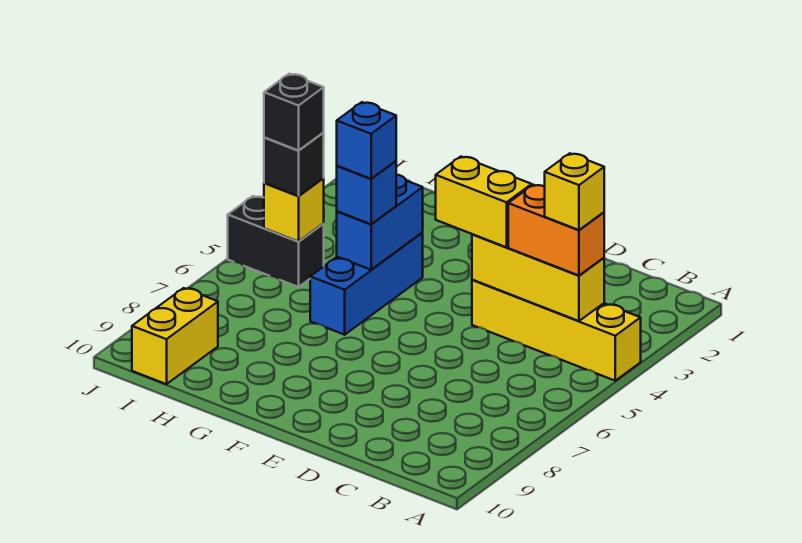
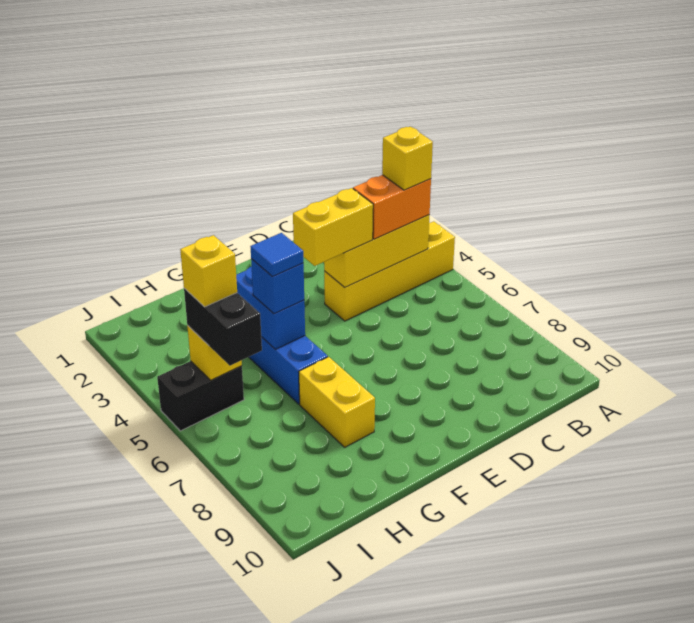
blue brick G5 level 4 -> blue tile G5 level 4
black brick I5 level 3 -> black brick I5:I6 level 3
black brick I5 level 4 -> yellow brick I5 level 4
yellow brick I9:I10 level 1 -> yellow brick G7:G8 level 1

